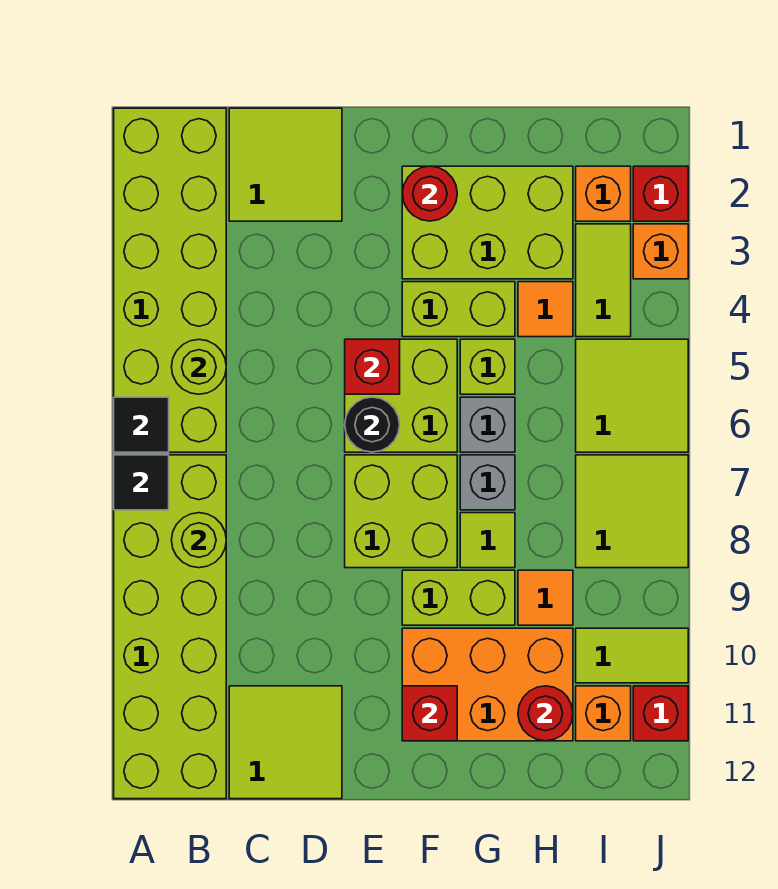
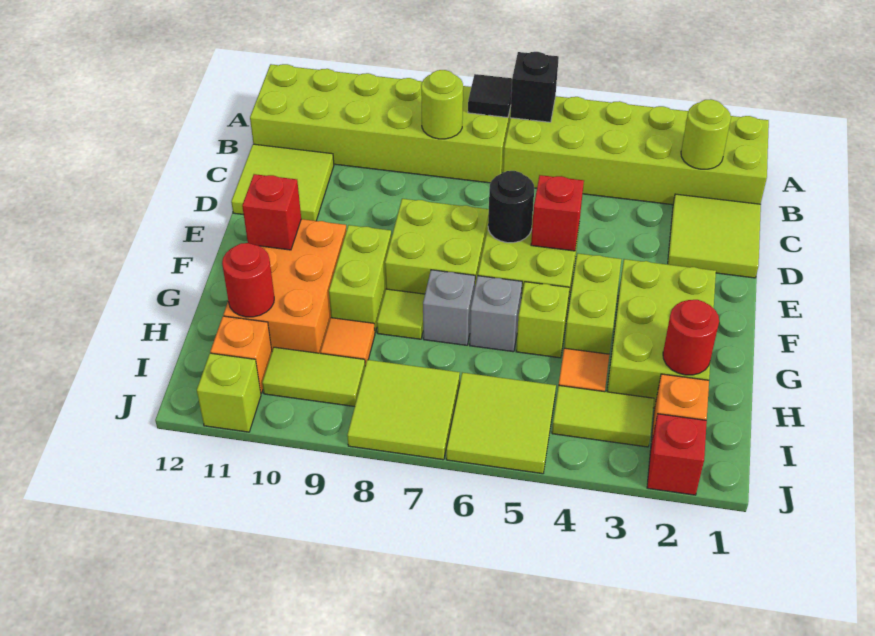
black tile A6 level 2 -> black brick A6 level 2
lime round brick B5 level 2 -> lime round brick B2 level 2
red round brick F2 level 2 -> red round brick H2 level 2
lime tile I10:J10 level 1 -> lime tile I9:I10 level 1
orange brick J3 level 1 -> none
red brick J11 level 1 -> lime brick J11 level 1

